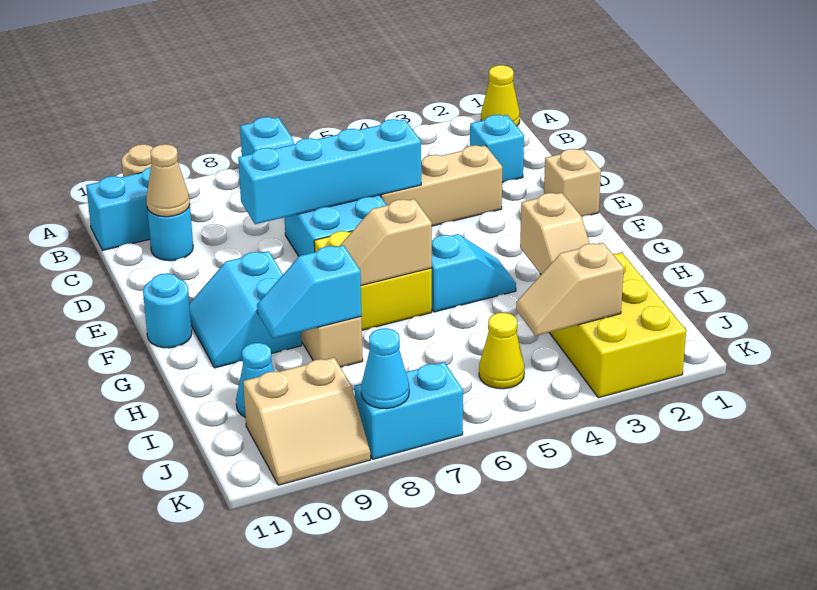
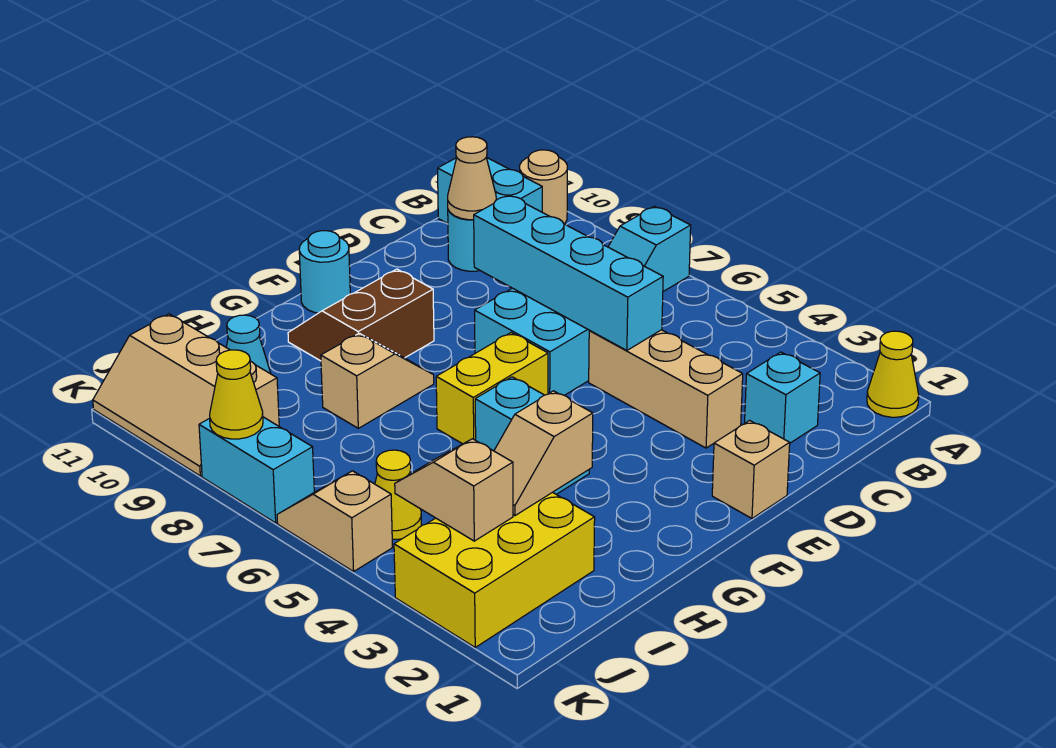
yellow brick F6:G7 level 1 -> yellow brick F6:G6 level 1
cyan slope F9:G10 level 1 top 9 -> brown slope F9:G10 level 1 top 9
tan slope G6:G7 level 2 top 6 -> tan slope K5:K6 level 1 top 5
cyan slope H8:H9 level 2 top 8 -> none
tan slope J9:K10 level 1 top J -> tan slope J9:K11 level 1 top J
cyan cone K8 level 2 -> yellow cone K8 level 2

